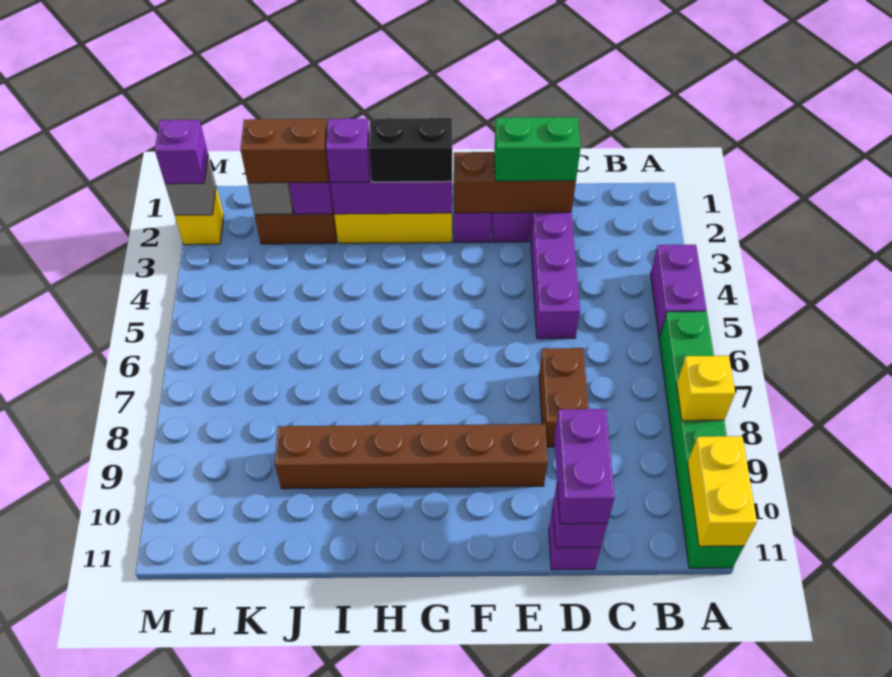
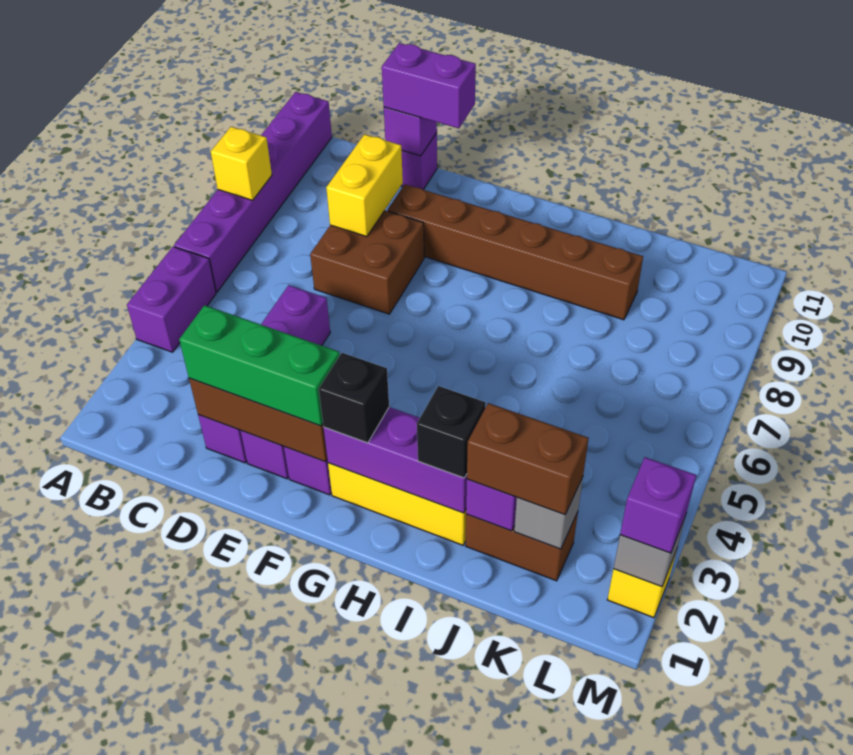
green brick A6:A11 level 1 -> purple brick A6:A11 level 1
yellow brick A10:A11 level 2 -> yellow brick D8:D9 level 2
green brick D2:E2 level 3 -> green brick D2:F2 level 3
brown brick D7:D8 level 1 -> brown brick D7:E8 level 1
purple brick D10:D11 level 3 -> purple brick D11:E11 level 3
black brick G2:H2 level 3 -> black brick G2 level 3
purple brick I2 level 3 -> black brick I2 level 3

